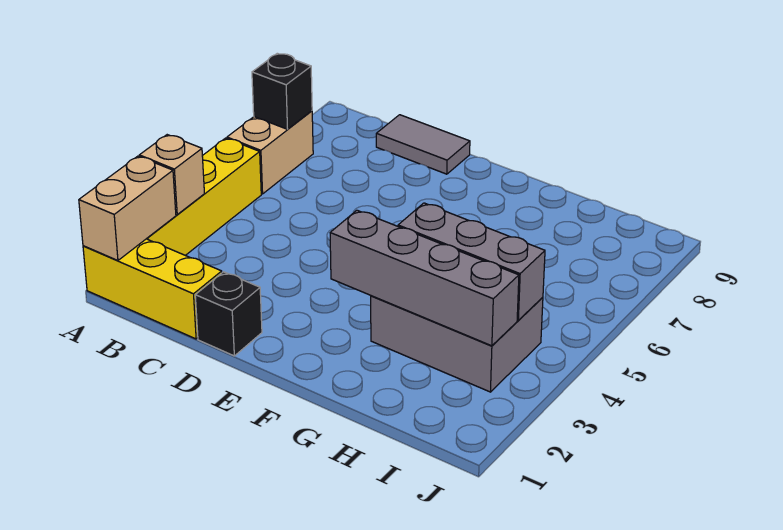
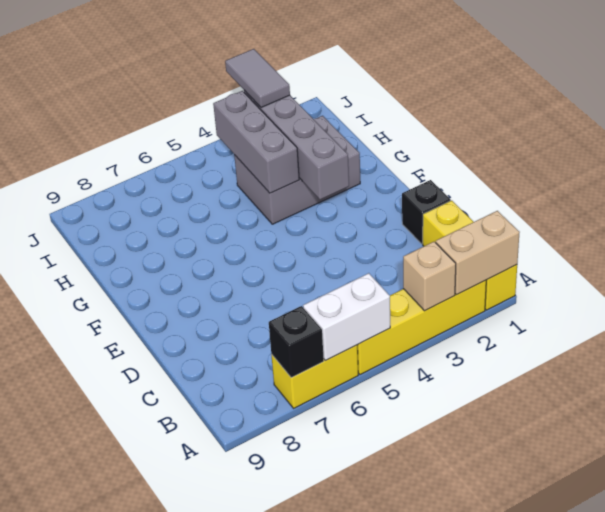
none -> white brick A5:A6 level 2
tan brick A6:A7 level 1 -> yellow brick A6:A7 level 1
grey tile C9:D9 level 1 -> grey tile I3:J3 level 3
grey brick G3:I4 level 1 -> grey brick G2:H4 level 1

